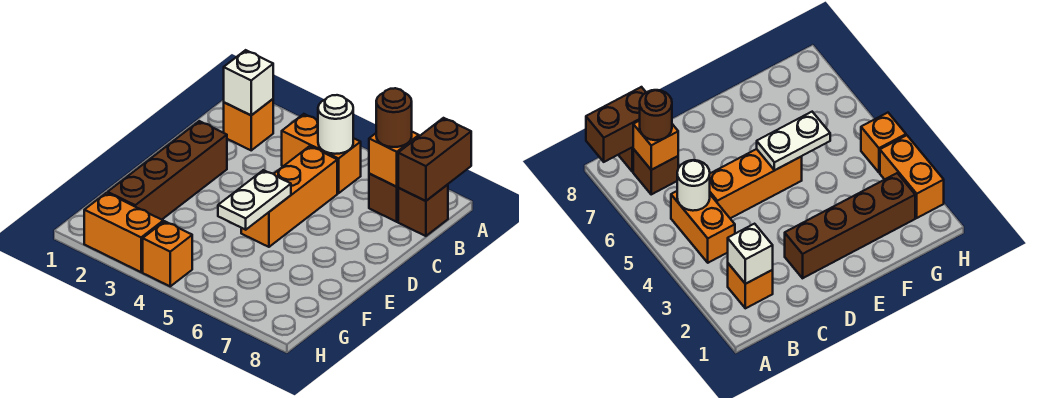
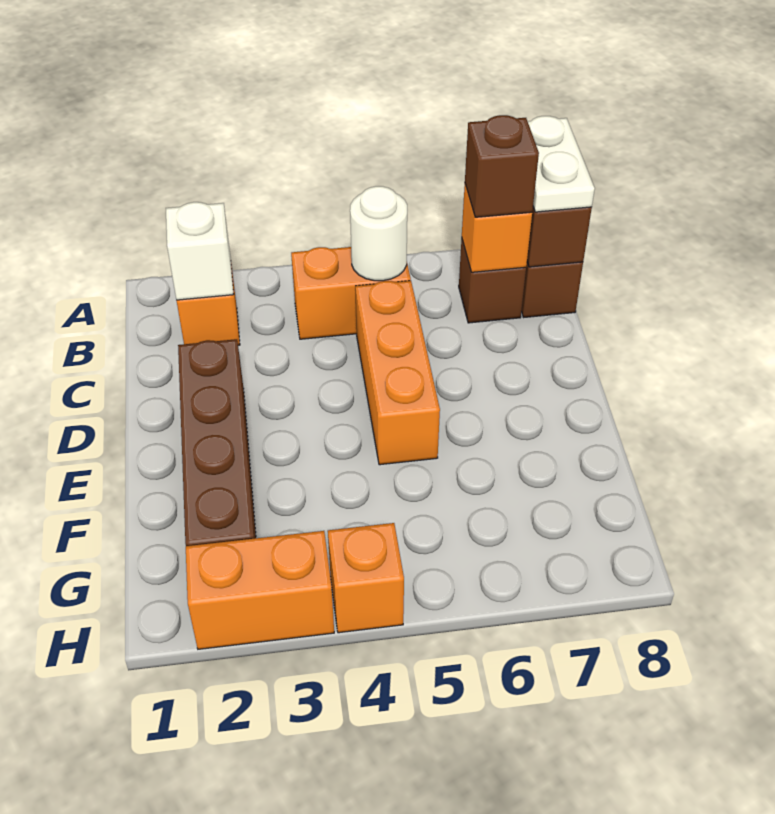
brown round brick B7 level 3 -> brown brick B7 level 3
white plate E5:F5 level 2 -> white plate A8:B8 level 3

